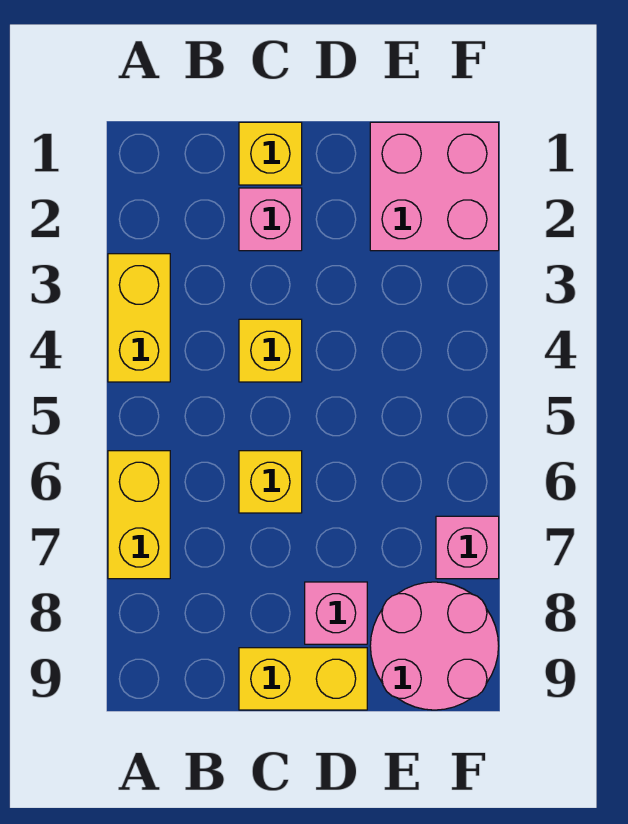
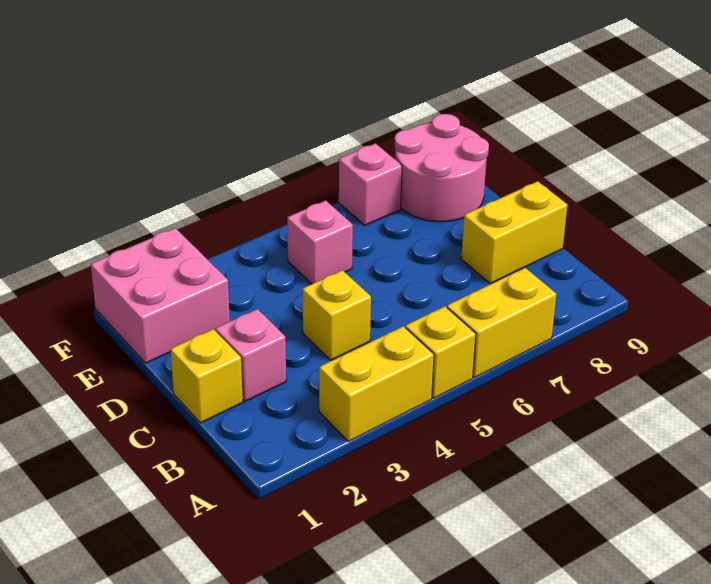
yellow brick C6 level 1 -> yellow brick A5 level 1
yellow brick C9:D9 level 1 -> yellow brick C8:C9 level 1
pink brick D8 level 1 -> pink brick E5 level 1

